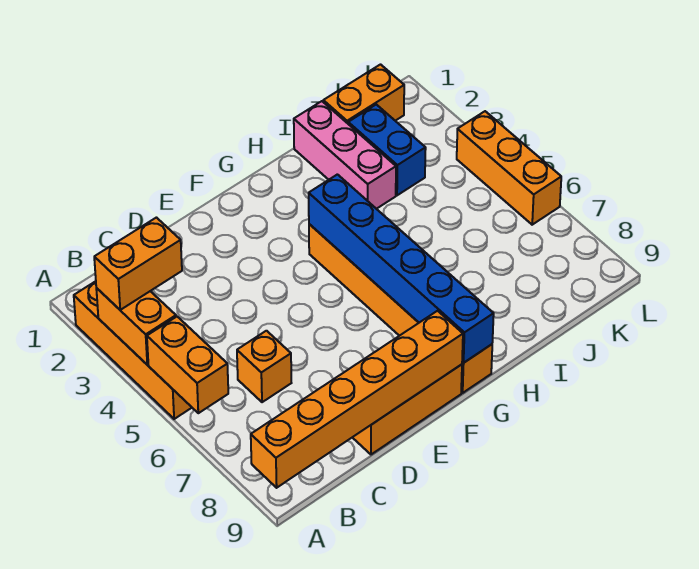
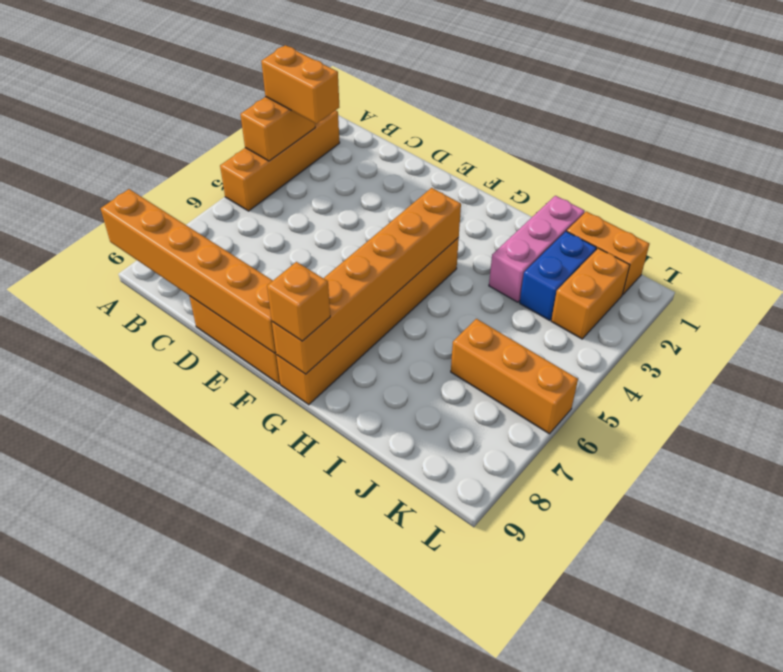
orange brick A5:A6 level 2 -> orange brick K2:K3 level 1
orange brick C6 level 1 -> orange brick G9 level 3
blue brick G4:G9 level 2 -> orange brick G4:G9 level 2
orange brick L4:L6 level 1 -> orange brick J6:L6 level 1

